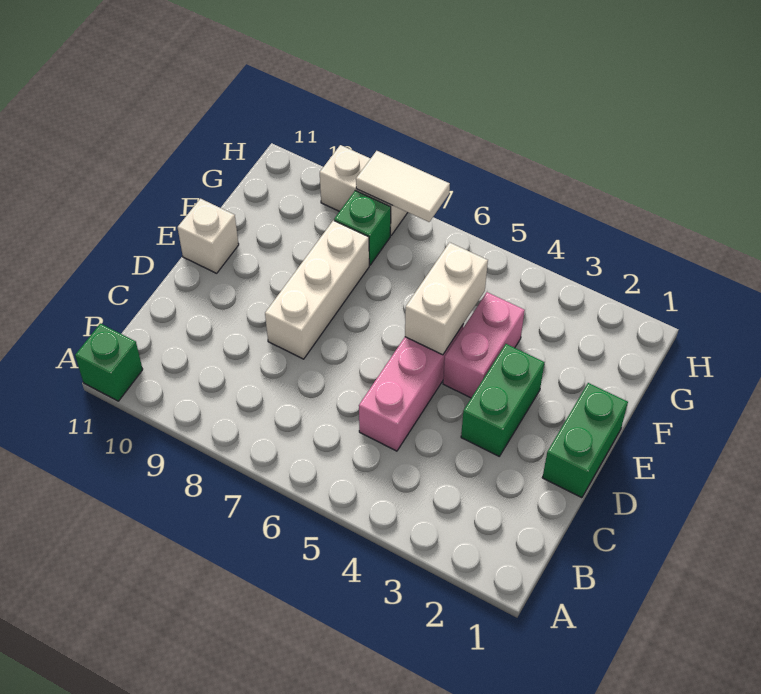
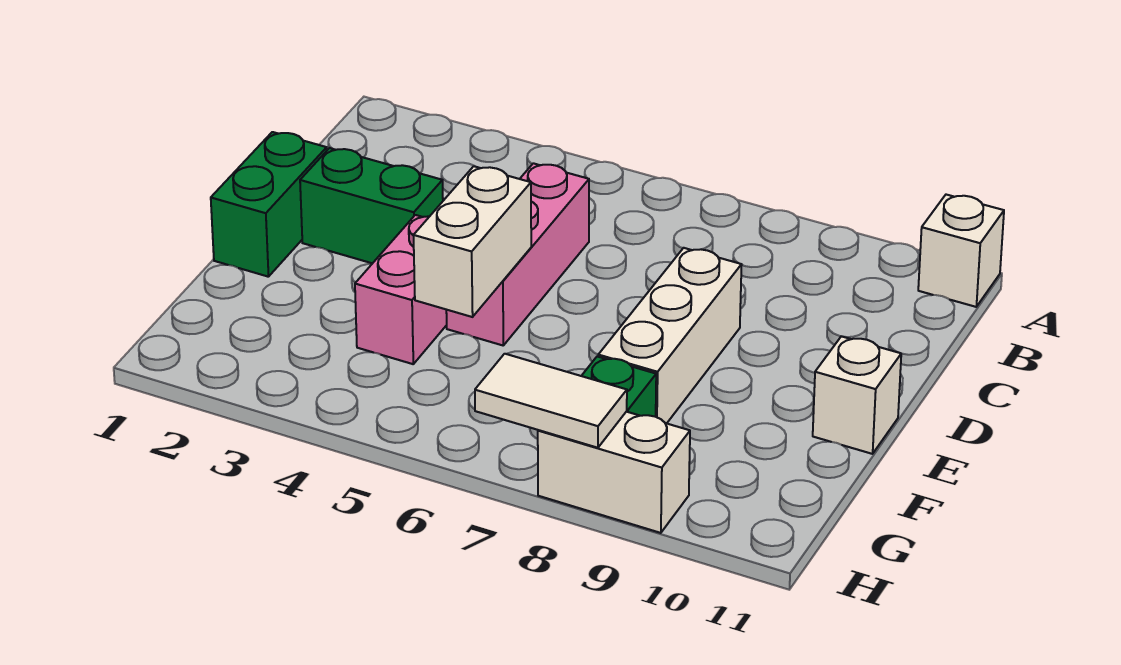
green brick A11 level 1 -> white brick A11 level 1
green brick D3:E3 level 1 -> green brick D2:D3 level 1

